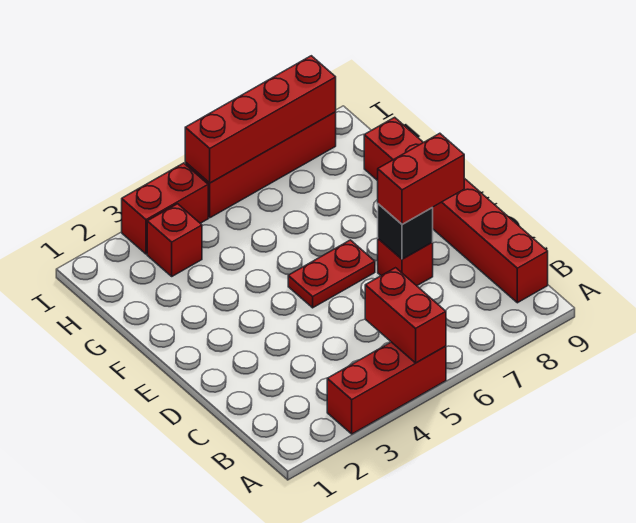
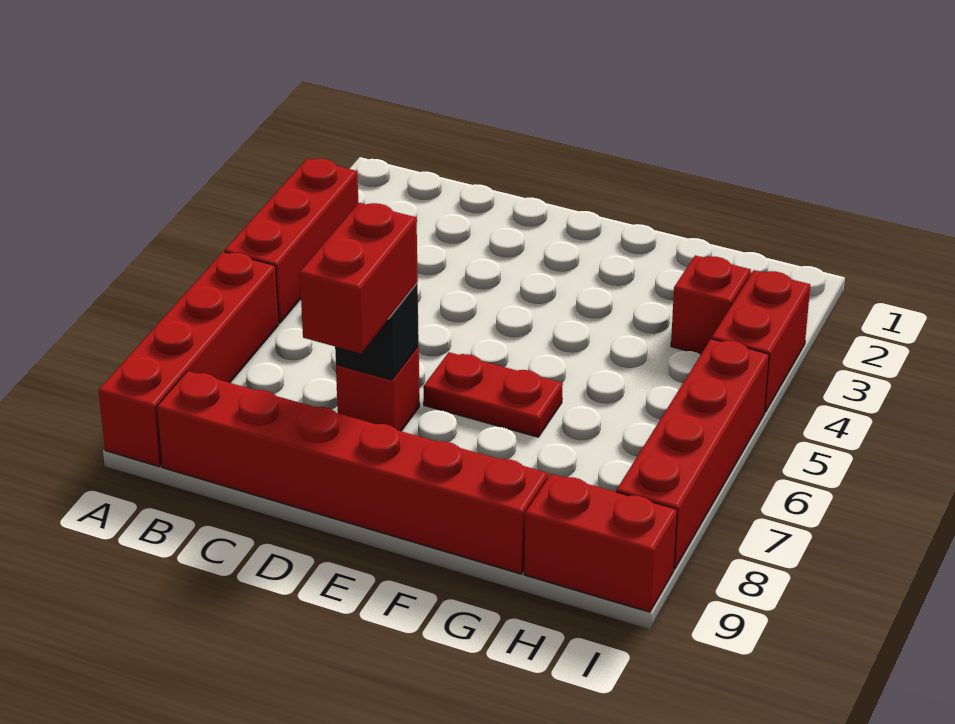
red brick A5:B5 level 2 -> red brick H9:I9 level 1
red plate E5:E6 level 1 -> red plate E6:F6 level 1
red brick I5:I8 level 2 -> red brick A6:A9 level 1

